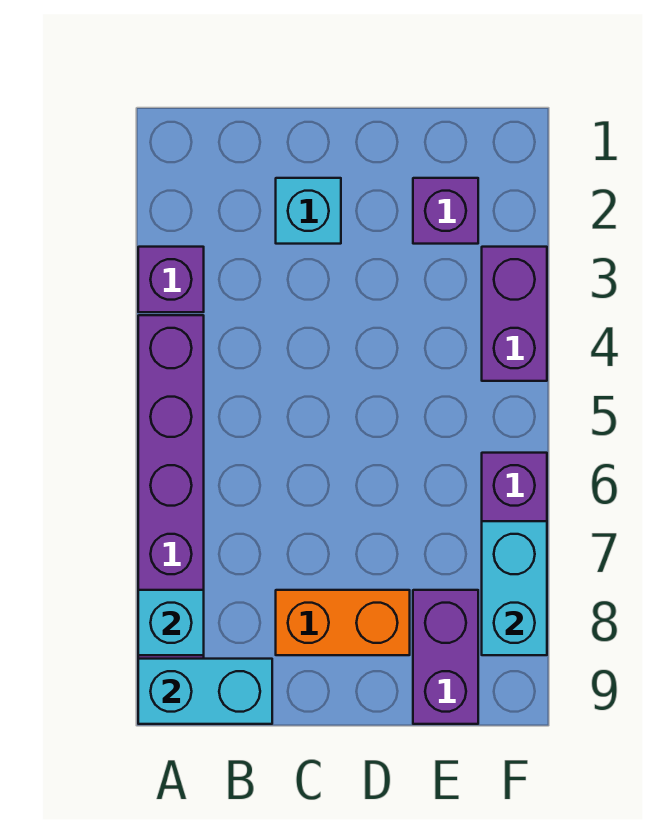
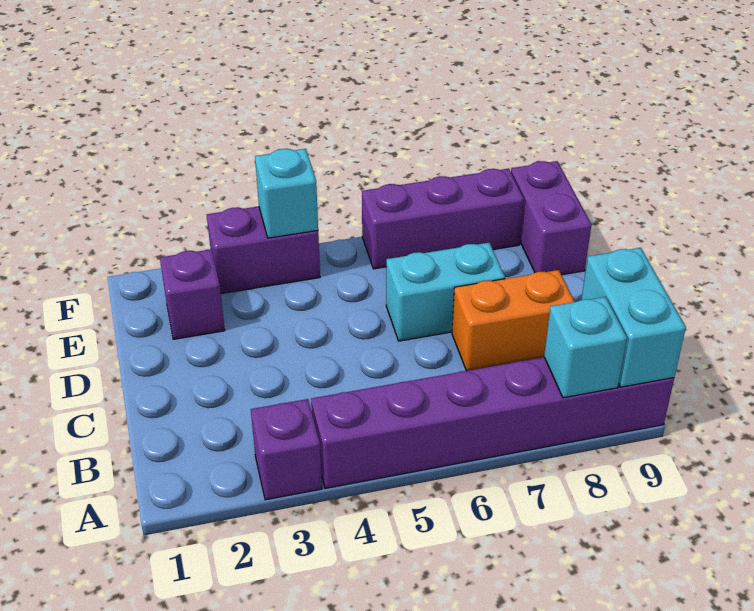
cyan brick C2 level 1 -> cyan brick F4 level 2
orange brick C8:D8 level 1 -> orange brick C7:C8 level 1
purple brick E8:E9 level 1 -> purple brick E9:F9 level 1
cyan brick F7:F8 level 2 -> cyan brick D6:D7 level 1

